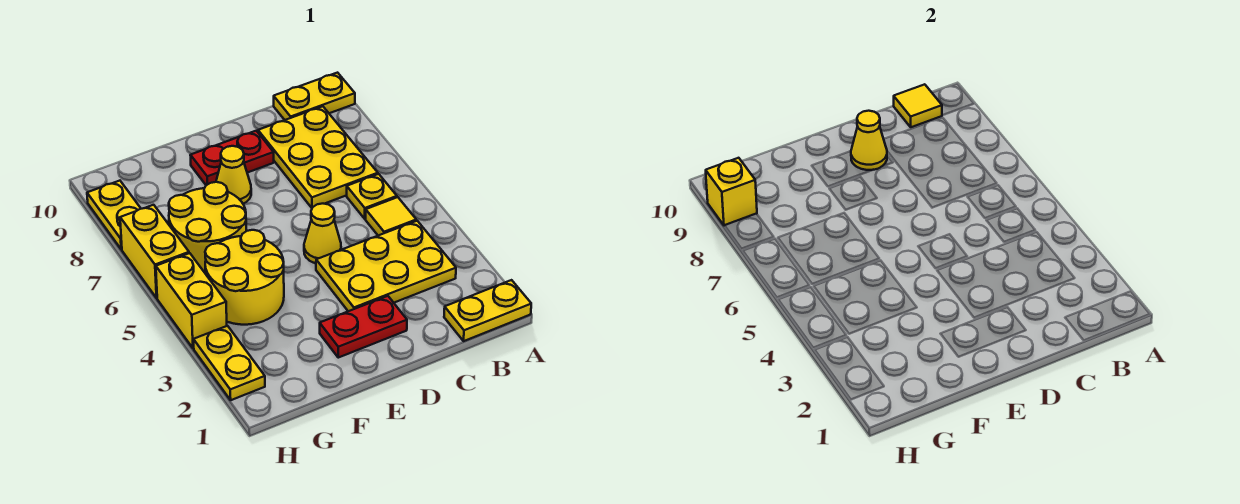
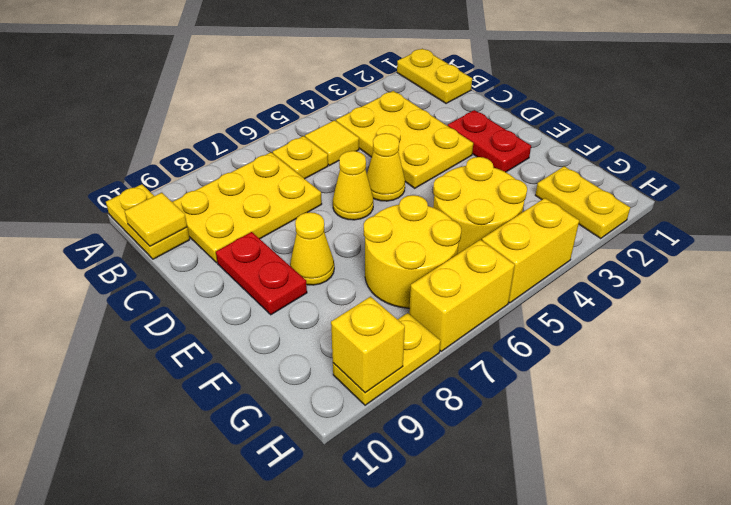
yellow cone D9 level 2 -> yellow cone D6 level 1
yellow plate H2:H3 level 1 -> yellow plate G2:H2 level 1

